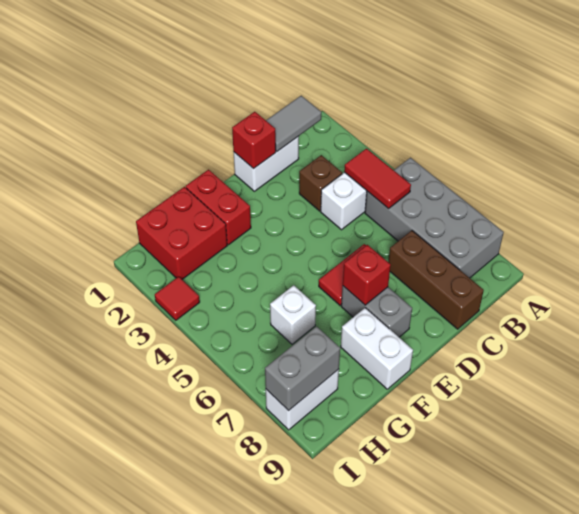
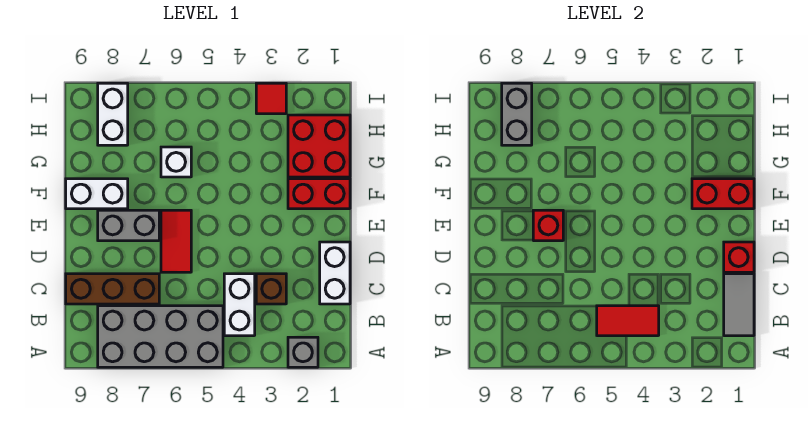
none -> grey brick A2 level 1
none -> red brick F1:F2 level 2

